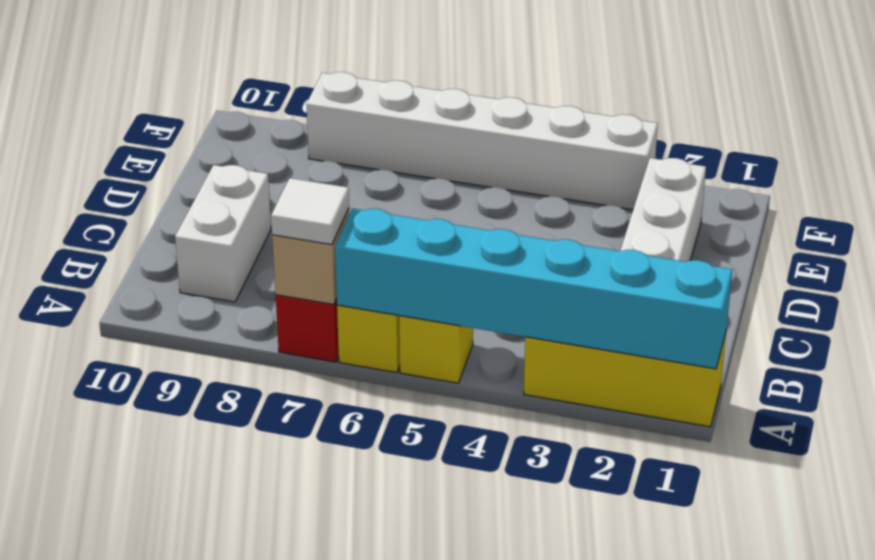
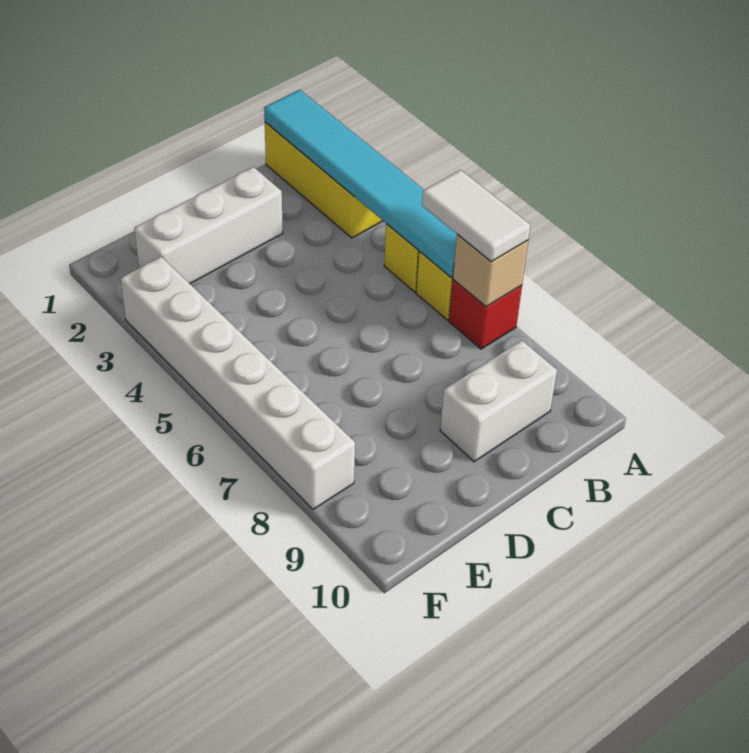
cyan brick A1:A6 level 2 -> cyan tile A1:A6 level 2
white tile A7 level 3 -> white tile A6:A7 level 3

